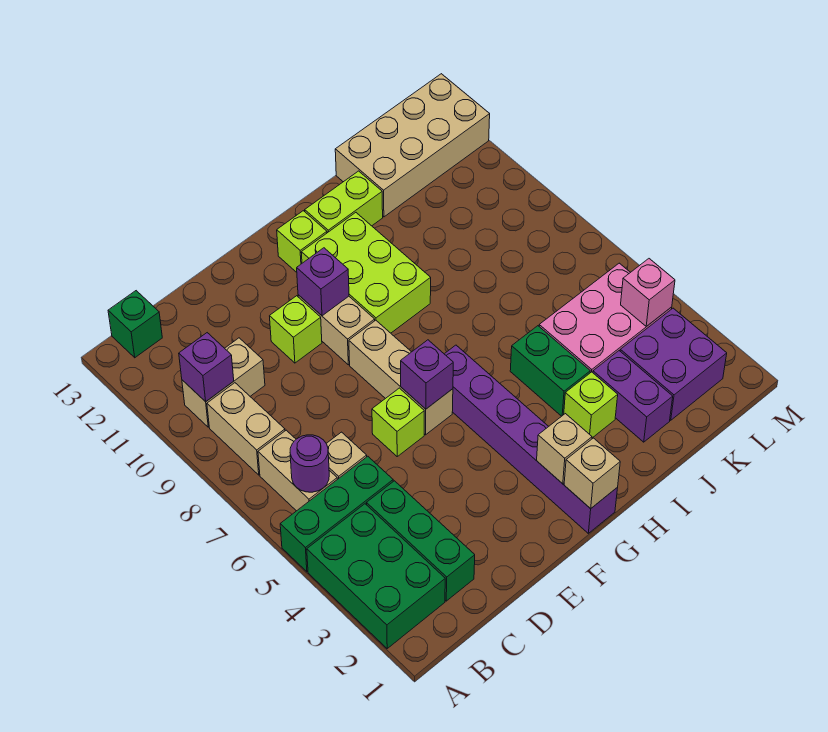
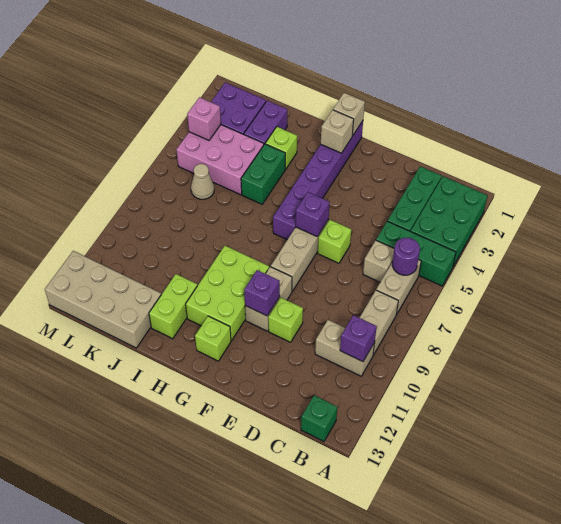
lime brick H12:I12 level 1 -> lime brick I11:I12 level 1
none -> tan cone K6 level 1

